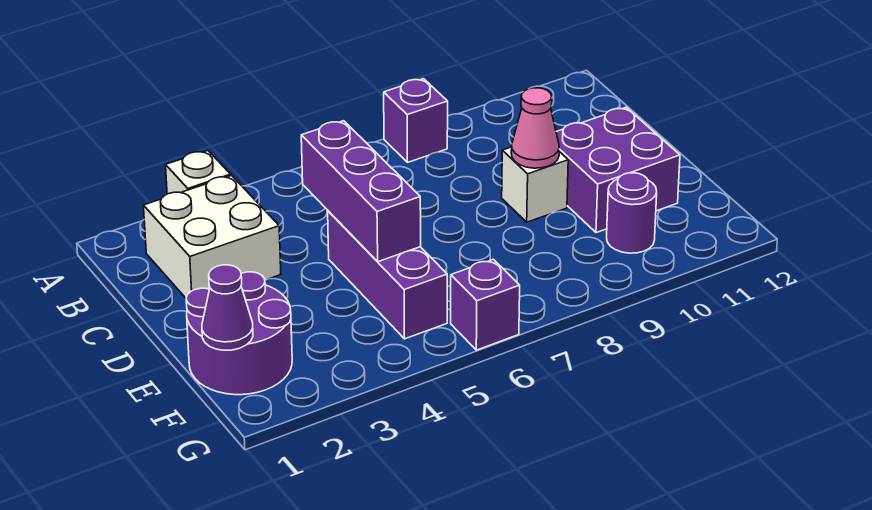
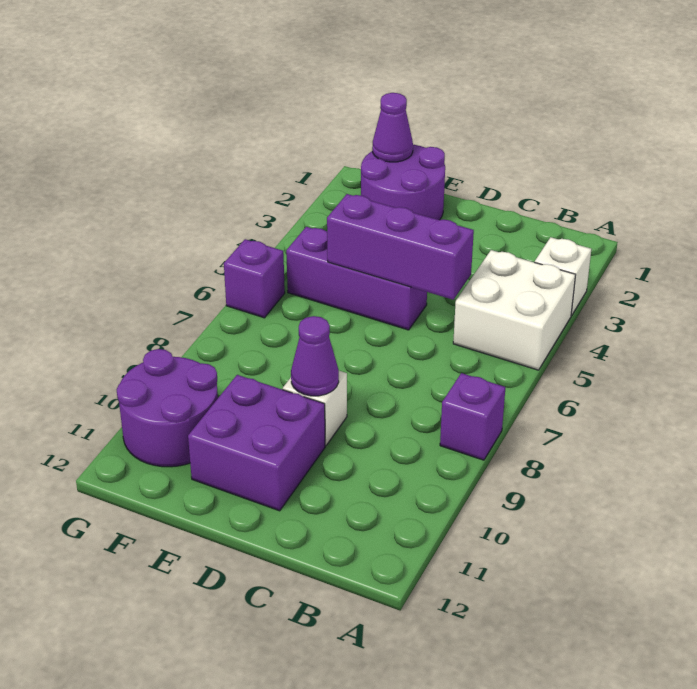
white brick B2:C3 level 1 -> white brick A4:B5 level 1
pink cone D9 level 2 -> purple cone D9 level 2
purple round brick F10 level 1 -> purple round brick F10:G11 level 1

